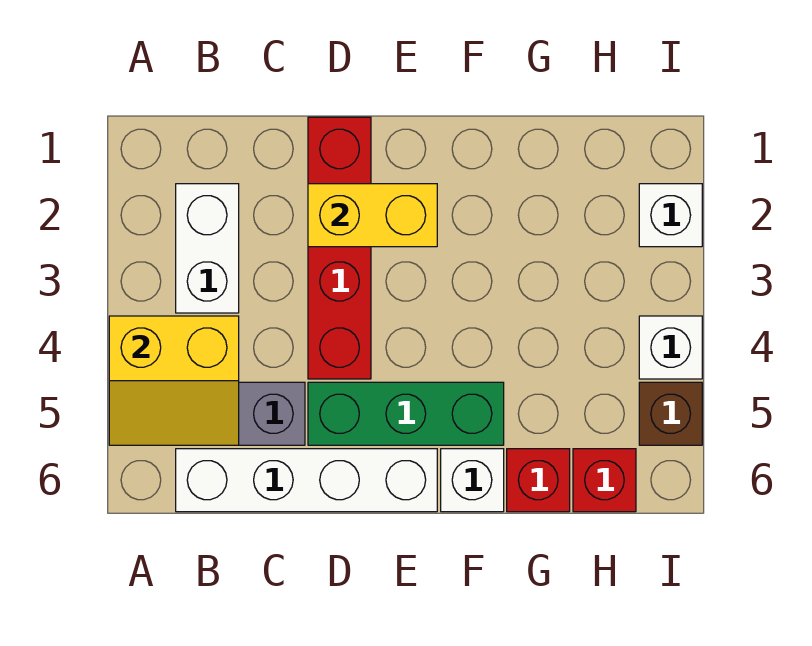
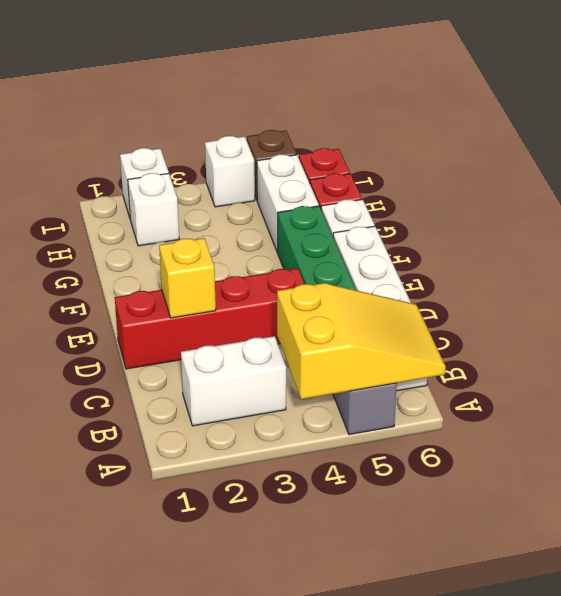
yellow slope A4:B5 level 2 top 4 -> yellow slope A4:B6 level 2 top 4
yellow brick D2:E2 level 2 -> yellow brick D2 level 2
none -> white brick G5:H5 level 1
none -> white brick H2 level 1

